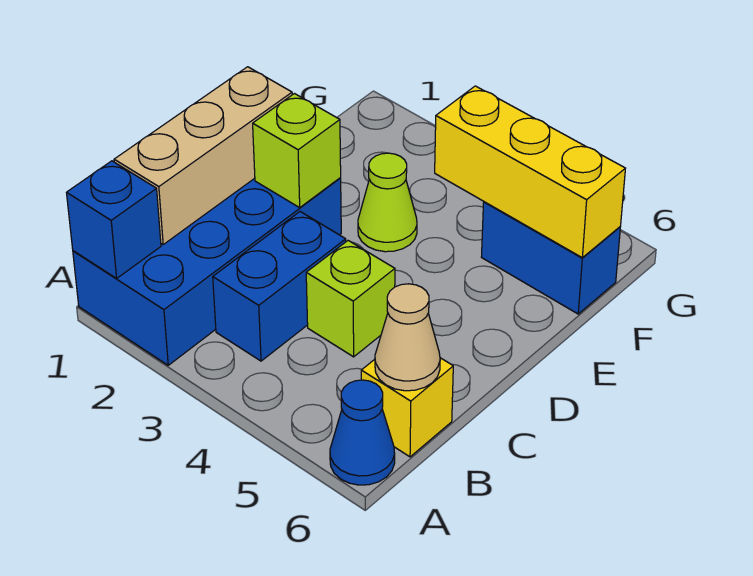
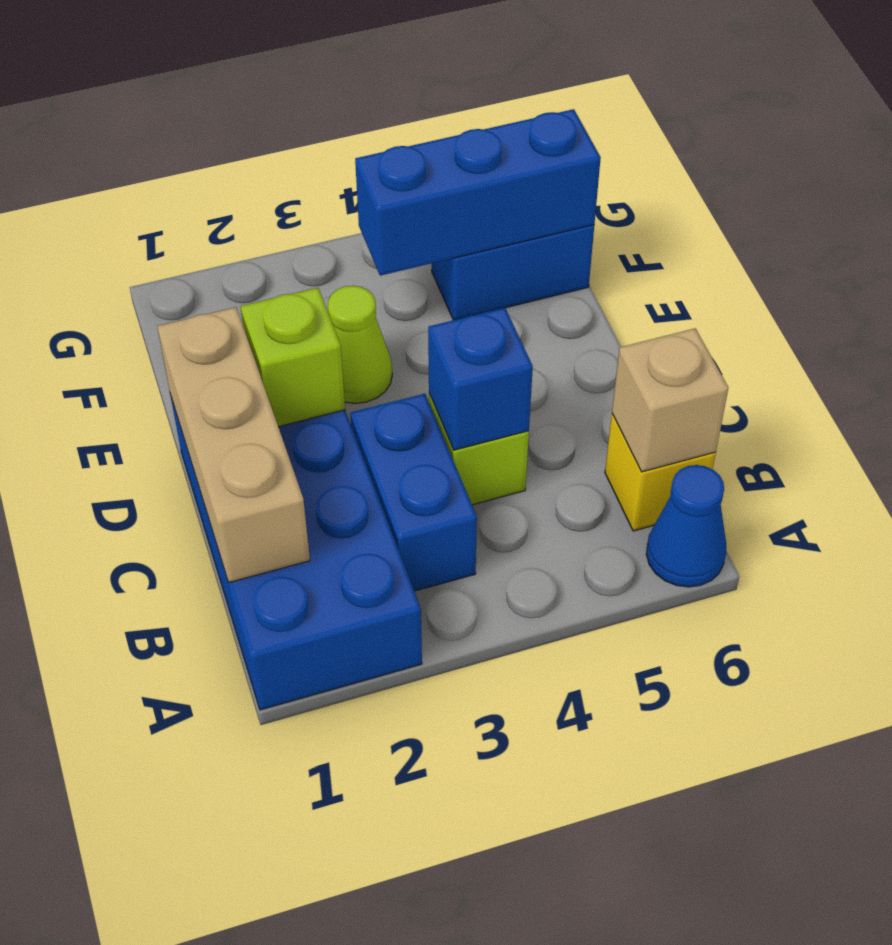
blue brick A1 level 2 -> blue brick C4 level 2
tan cone B6 level 2 -> tan brick B6 level 2
yellow brick F4:F6 level 2 -> blue brick F4:F6 level 2

